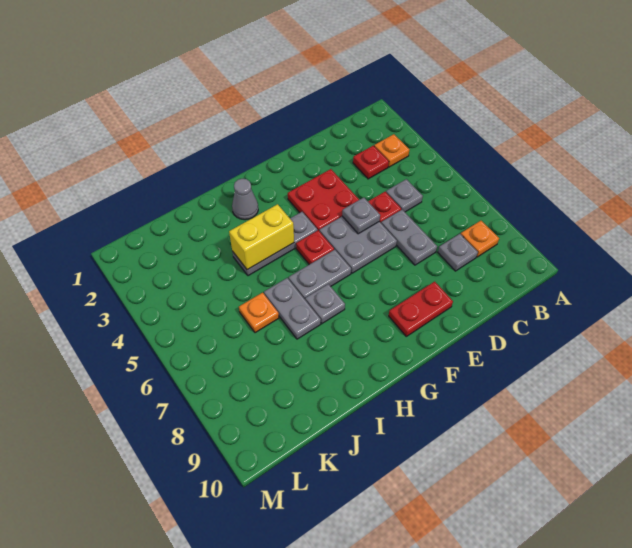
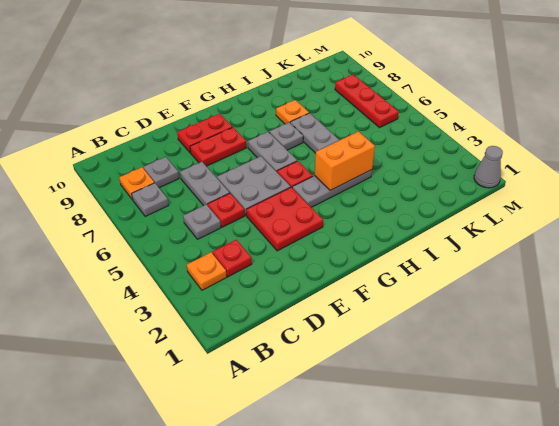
grey plate E5 level 2 -> grey plate B7 level 1
none -> red plate E8:F8 level 1
grey plate G6:H6 level 1 -> grey plate G6:G7 level 1
grey cone H2 level 1 -> grey cone M1 level 1
yellow brick H4:I4 level 2 -> orange brick H4:I4 level 2
orange plate J6 level 1 -> orange plate I8 level 1
none -> red plate L6:L8 level 1

